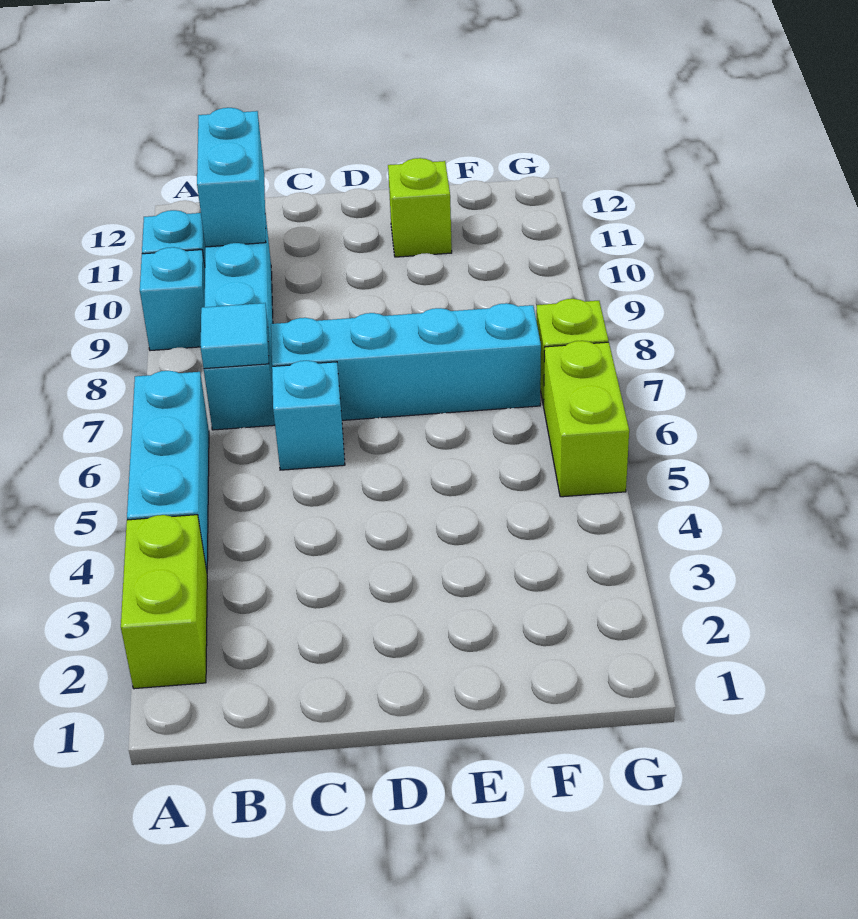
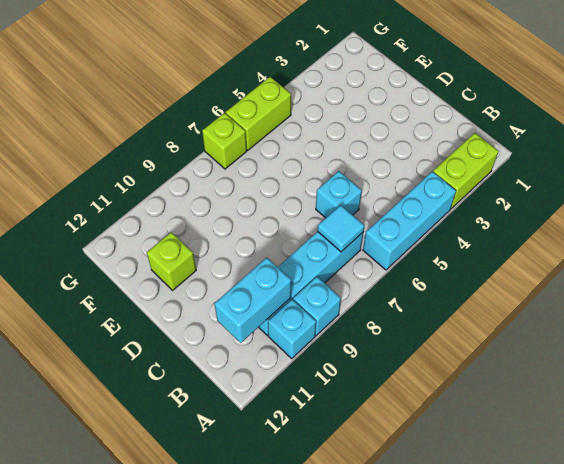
cyan brick C7:F7 level 1 -> none

